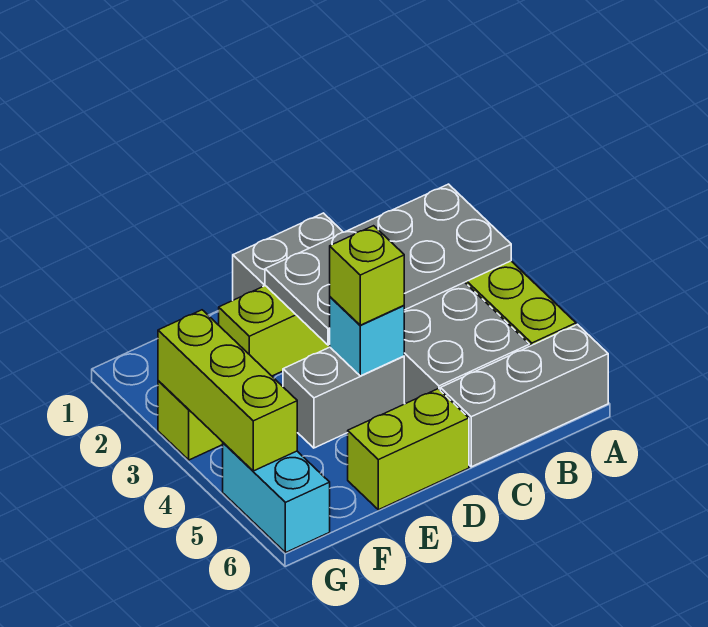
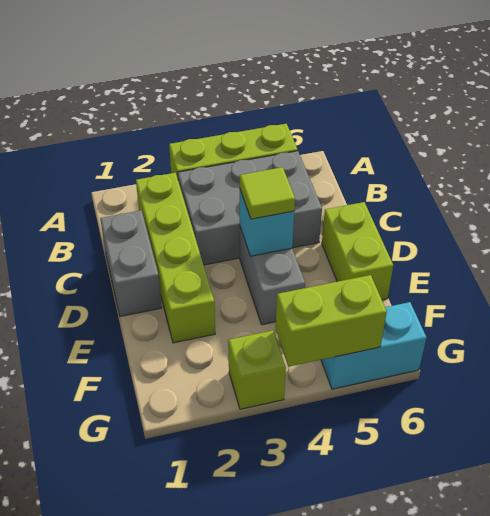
grey plate A2:D3 level 2 -> none
grey brick A6:C6 level 1 -> none
lime brick D4 level 3 -> lime tile D4 level 3
lime brick G3:G5 level 2 -> lime brick G4:G5 level 2

